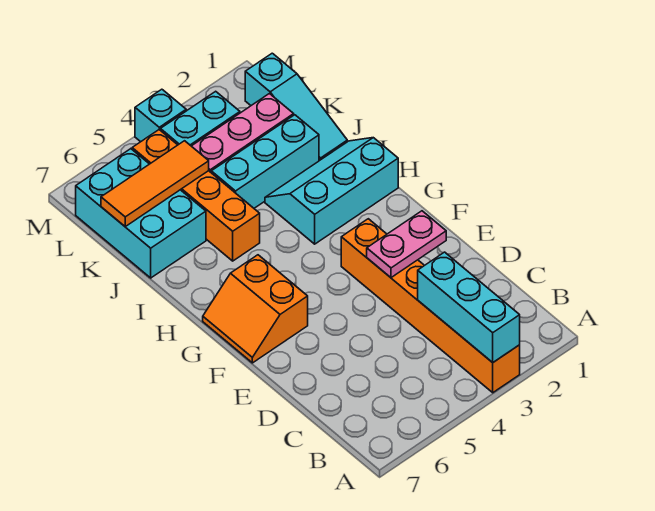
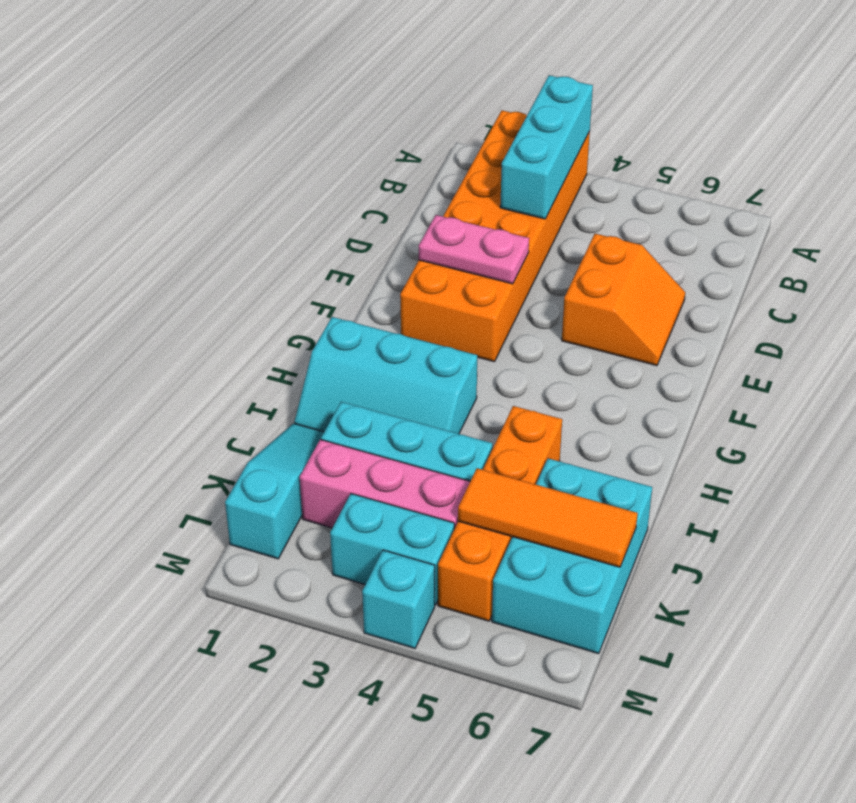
orange brick A3:F3 level 1 -> orange brick A2:F3 level 1
orange slope F6:G7 level 1 top 6 -> orange slope D5:E6 level 1 top 5

